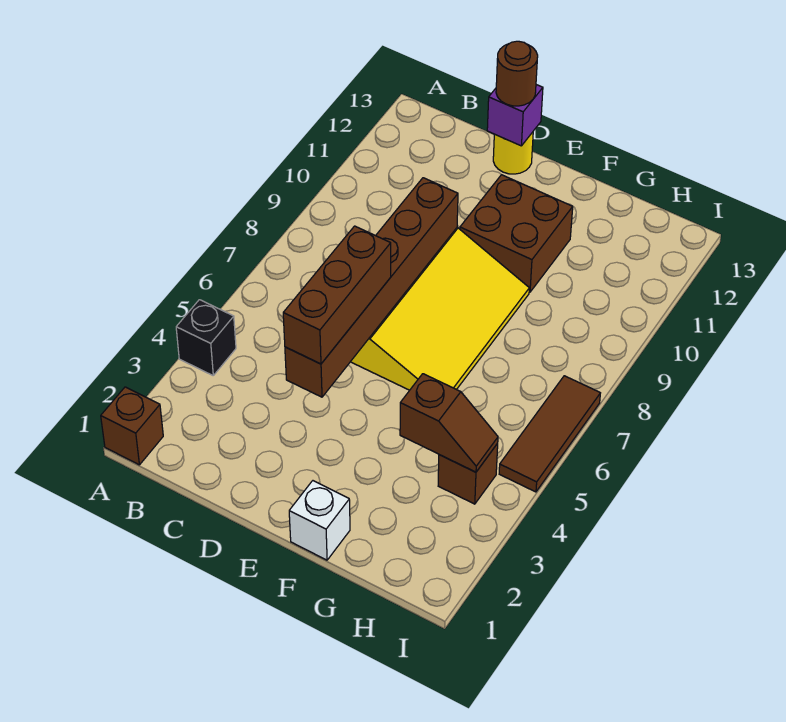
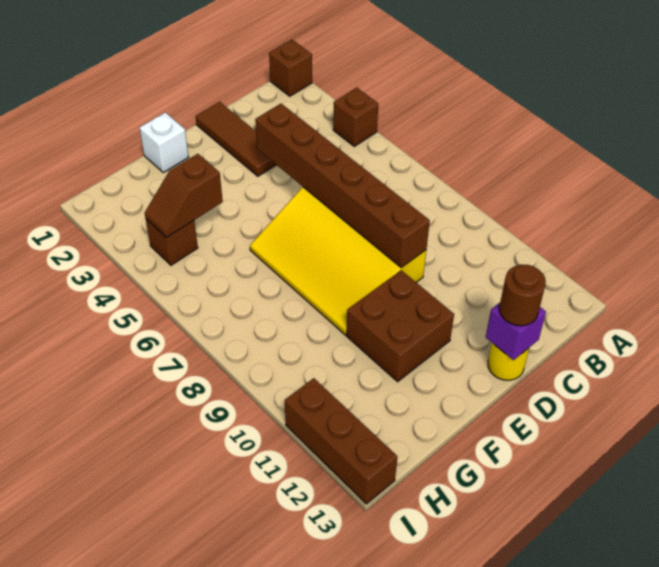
black brick A4 level 1 -> brown brick A4 level 1
brown brick D4:D6 level 3 -> brown brick I11:I13 level 1
brown tile I5:I7 level 1 -> brown tile D1:D3 level 1

